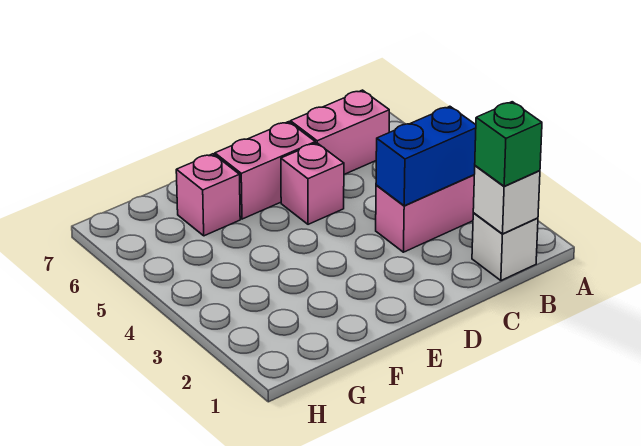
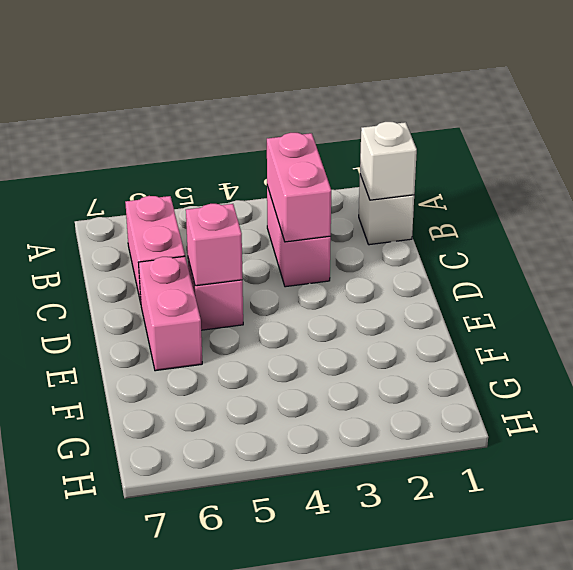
green brick B1 level 3 -> none
blue brick B3:C3 level 2 -> pink brick B3:C3 level 2
pink brick F6 level 1 -> pink brick D5 level 2

